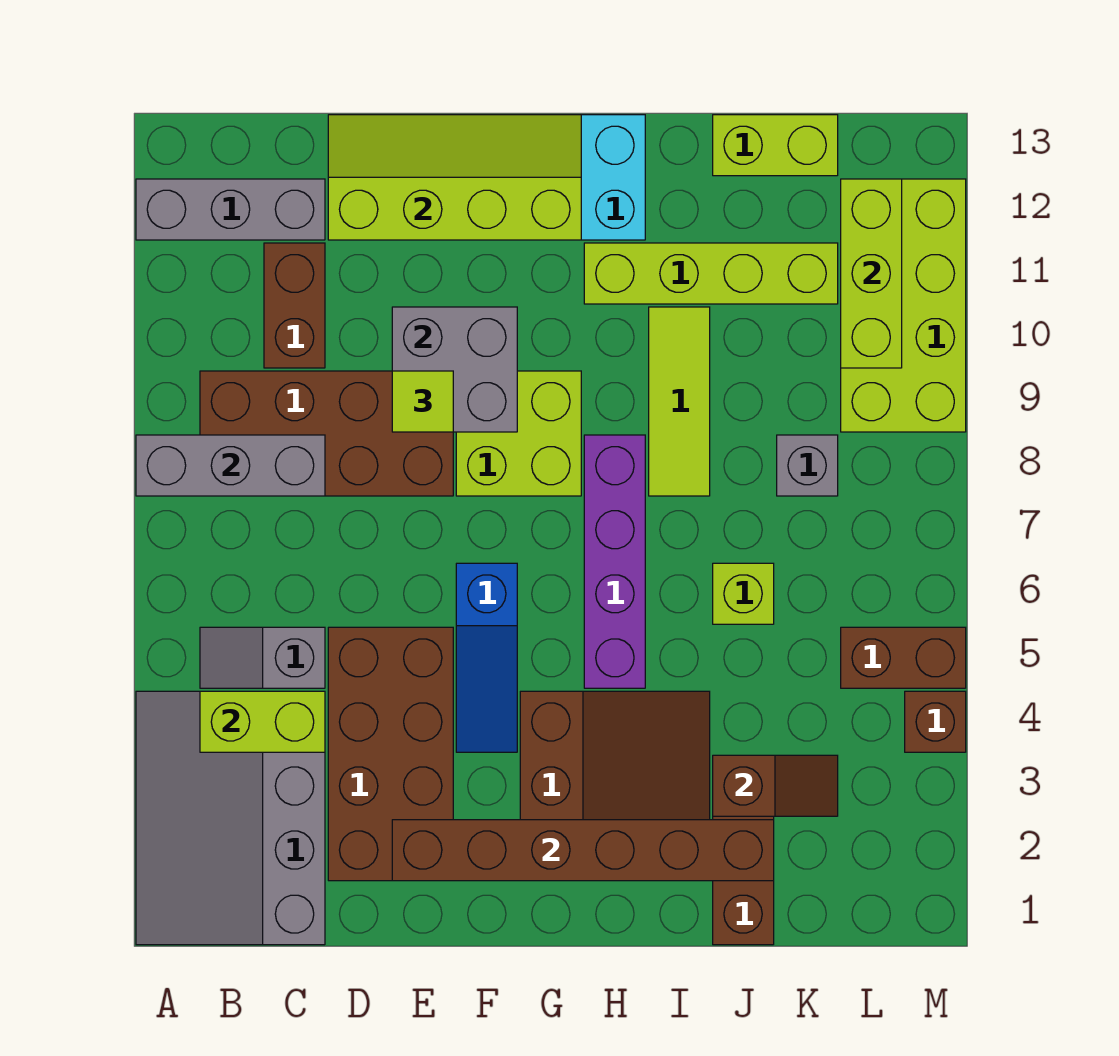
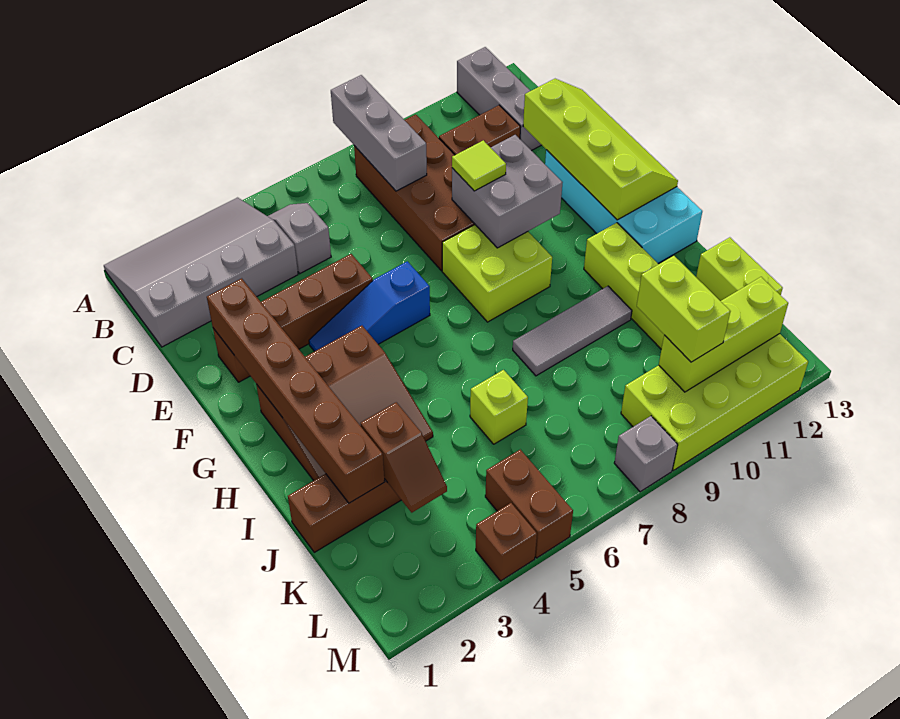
lime brick B4:C4 level 2 -> lime brick K10:L10 level 3
brown brick D2:E5 level 1 -> brown brick E2:E5 level 1
purple brick H5:H8 level 1 -> none
lime tile I8:I10 level 1 -> grey tile I8:I10 level 1
grey brick K8 level 1 -> grey brick M8 level 1

